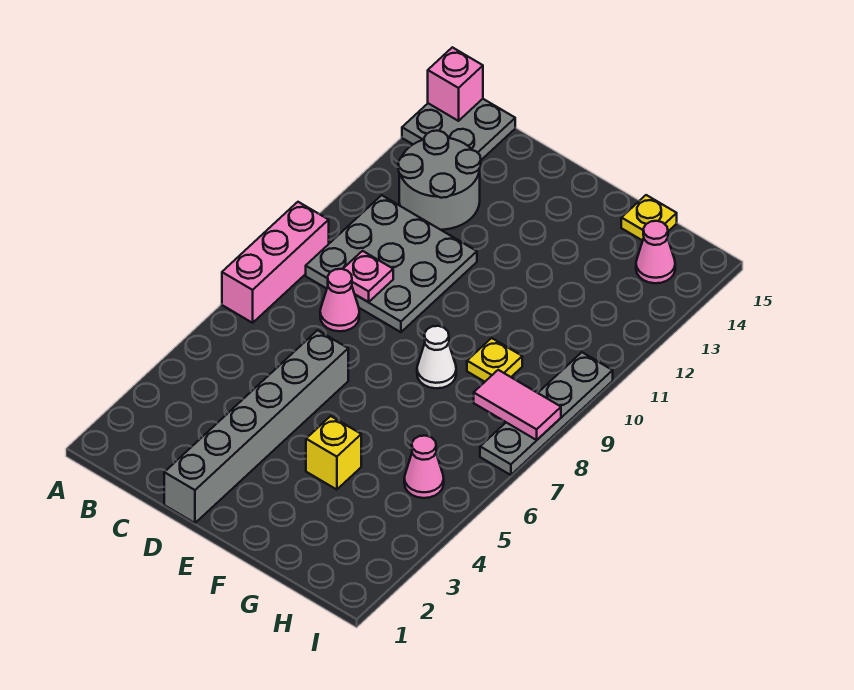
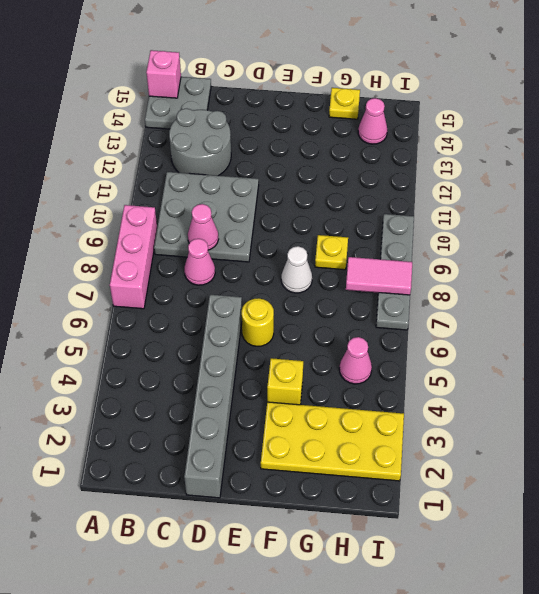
pink plate C9 level 2 -> pink cone C9 level 2
none -> yellow round brick E6 level 1
none -> yellow plate F2:I3 level 1

